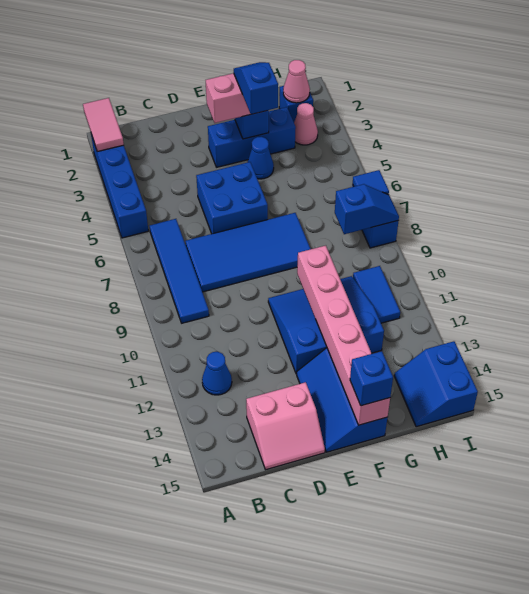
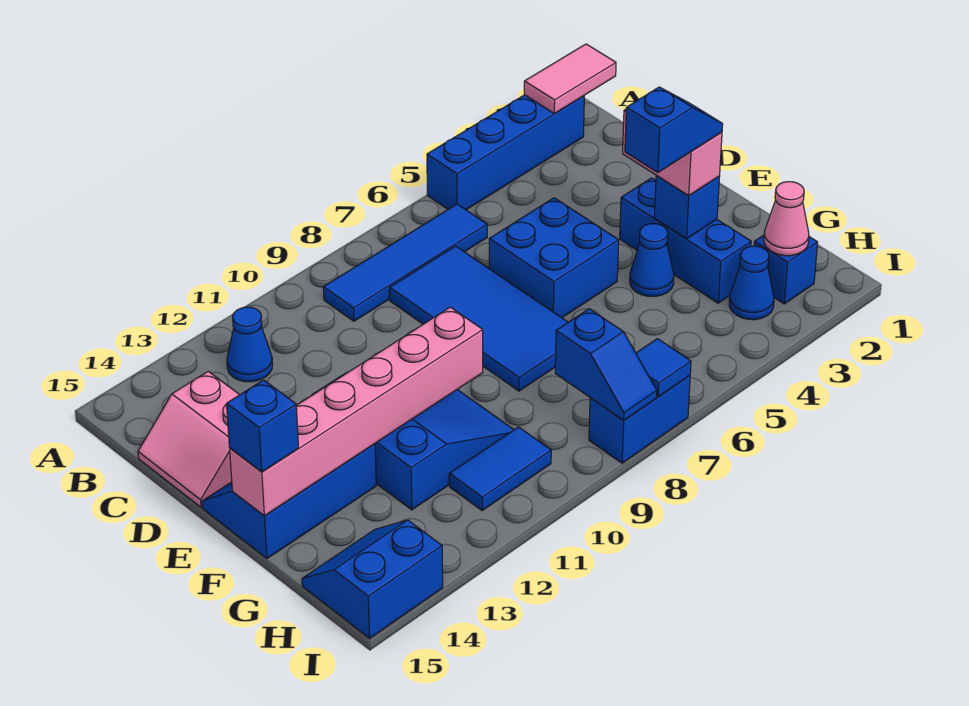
pink cone H3 level 1 -> blue cone H3 level 1

